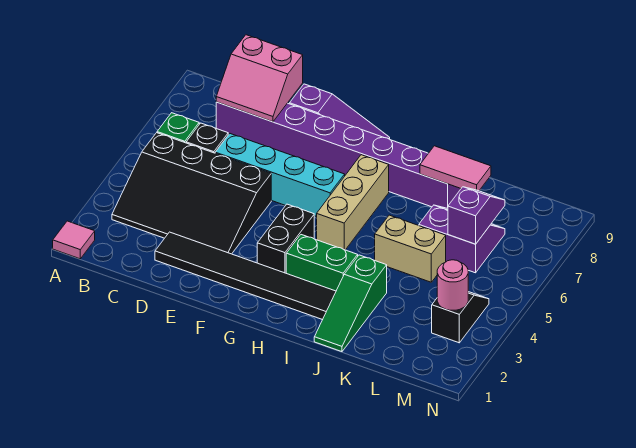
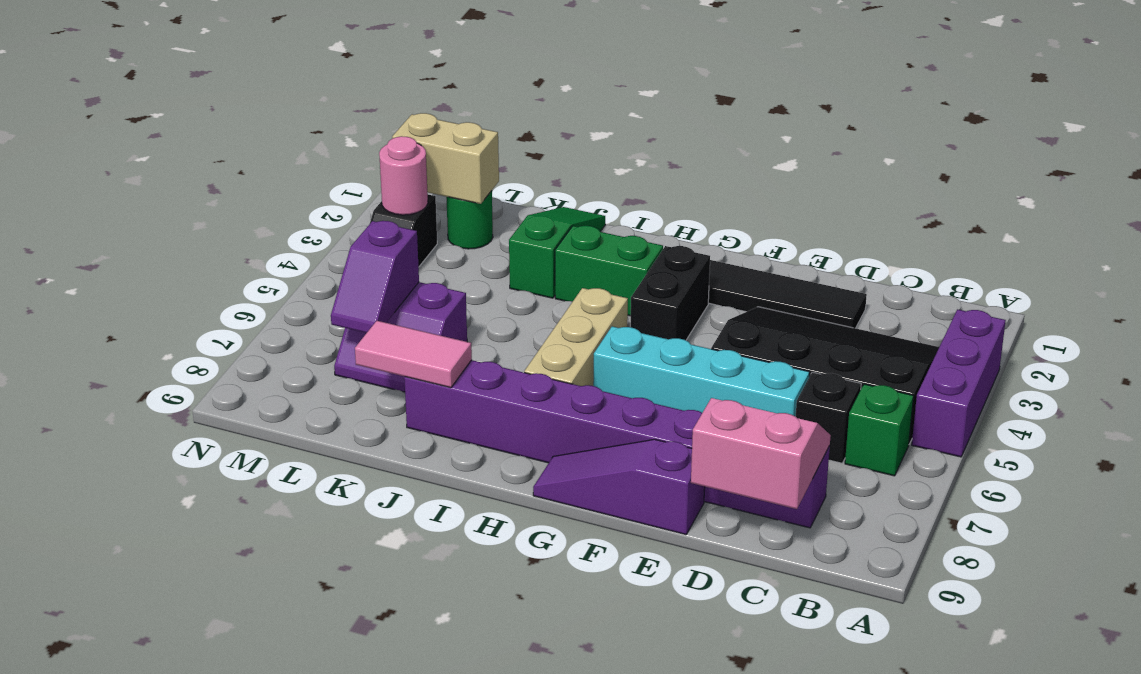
pink tile A1 level 1 -> none
none -> purple brick A3:A5 level 1
tan brick J5:K5 level 1 -> tan brick L2:M2 level 2
none -> green round brick L2 level 1

